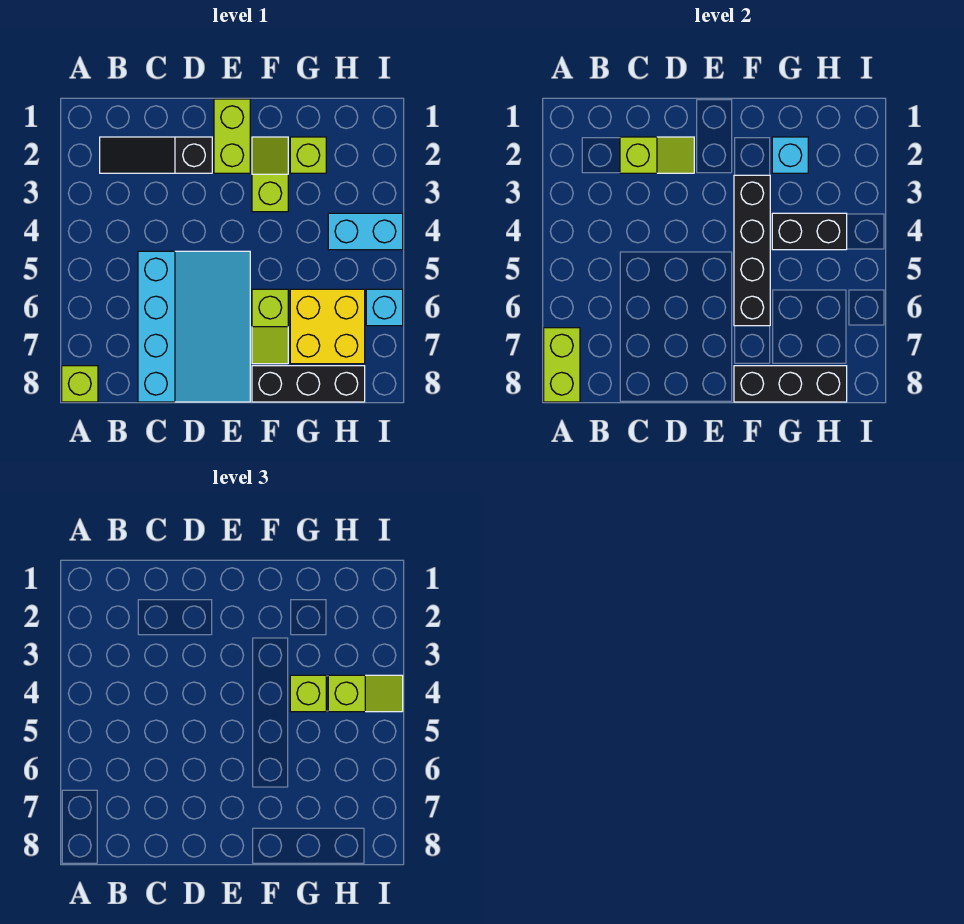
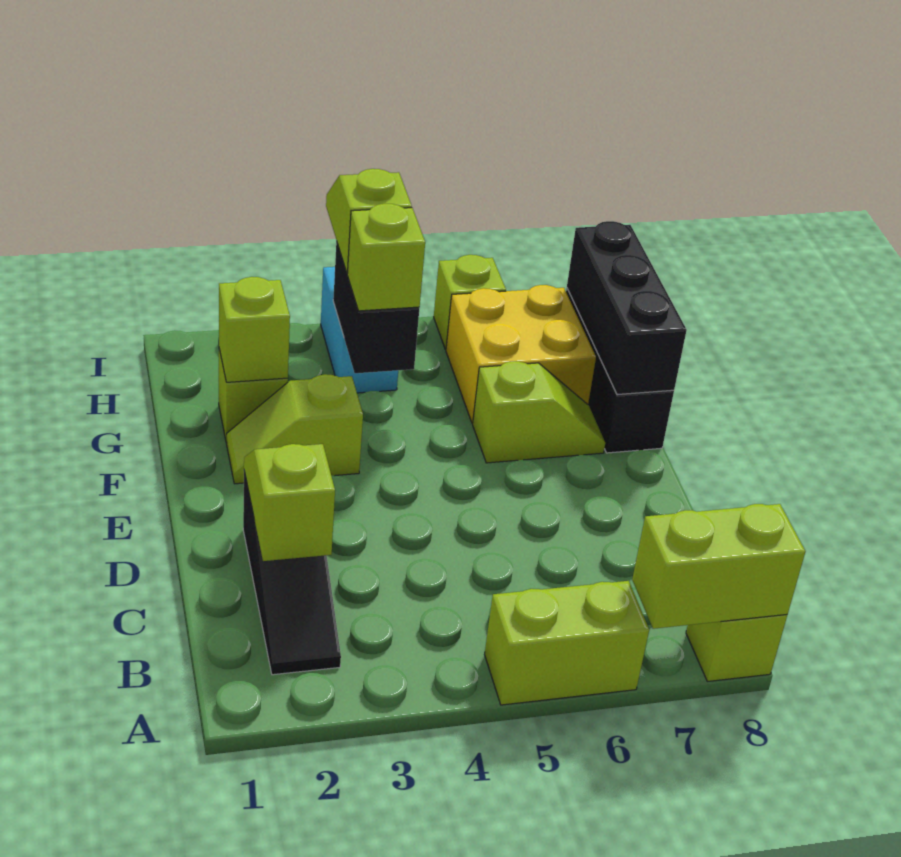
cyan slope C5:E8 level 1 top C -> none
lime brick E1:E2 level 1 -> lime brick A5:A6 level 1
black brick F3:F6 level 2 -> none
cyan brick G2 level 2 -> lime brick G2 level 2
cyan brick I6 level 1 -> lime brick I6 level 1

